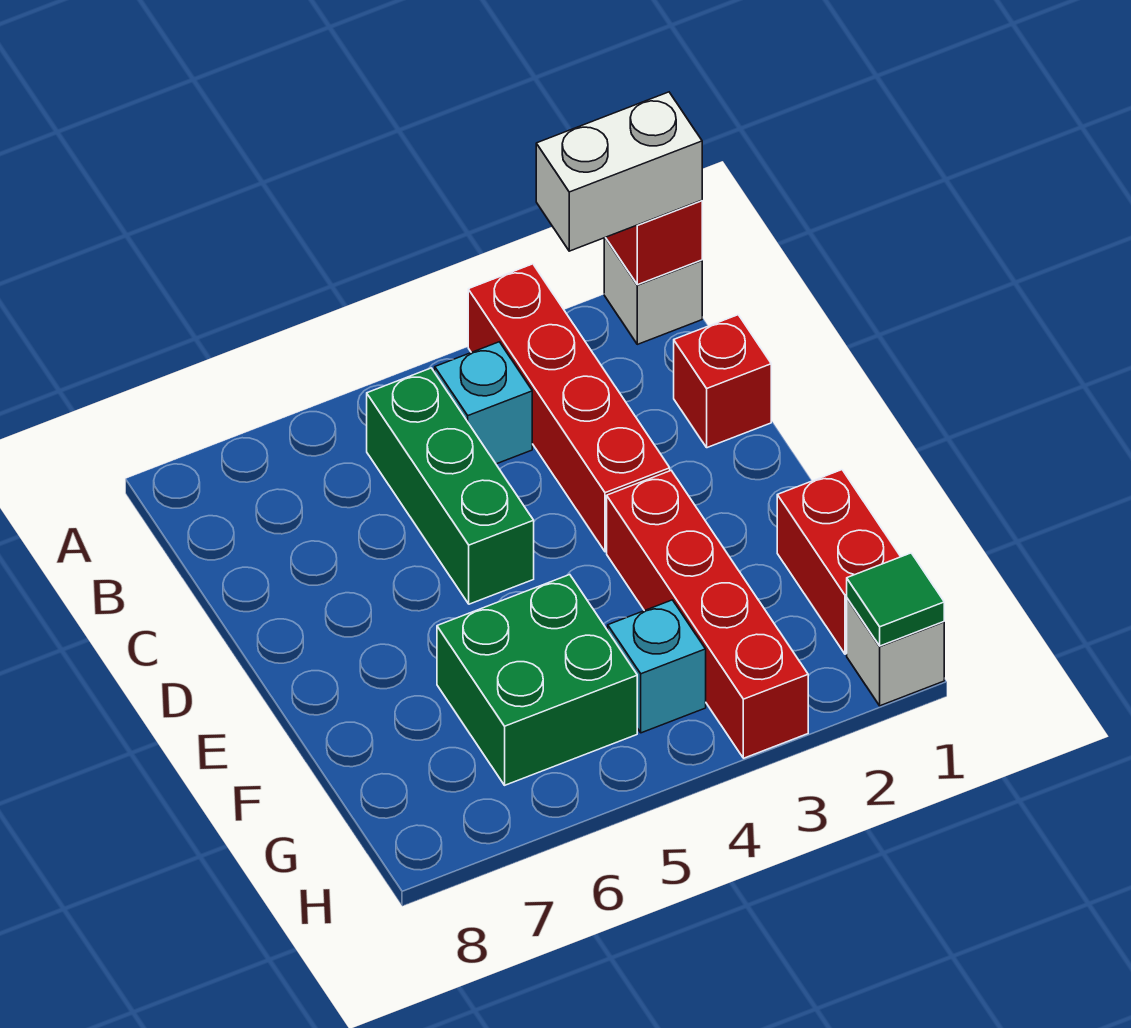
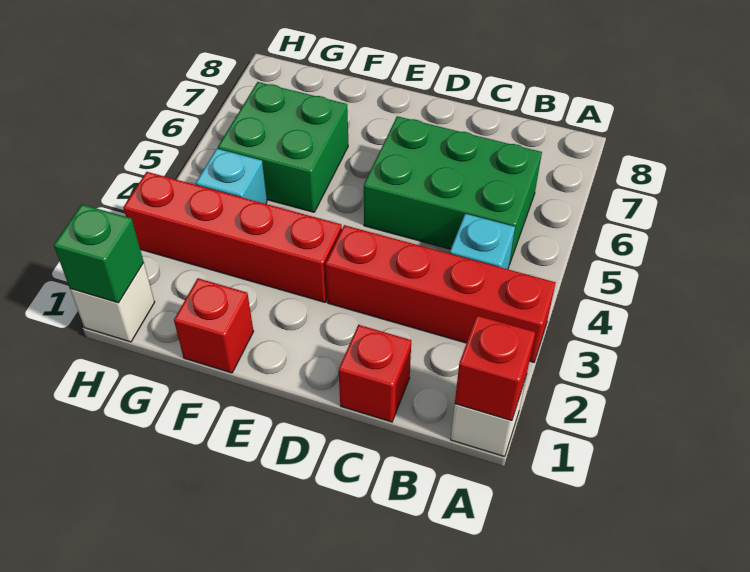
white brick A1:A2 level 3 -> none
green brick B5:D5 level 1 -> green brick B5:D6 level 1
red brick F1:G1 level 1 -> red brick F1 level 1
green tile H1 level 2 -> green brick H1 level 2

